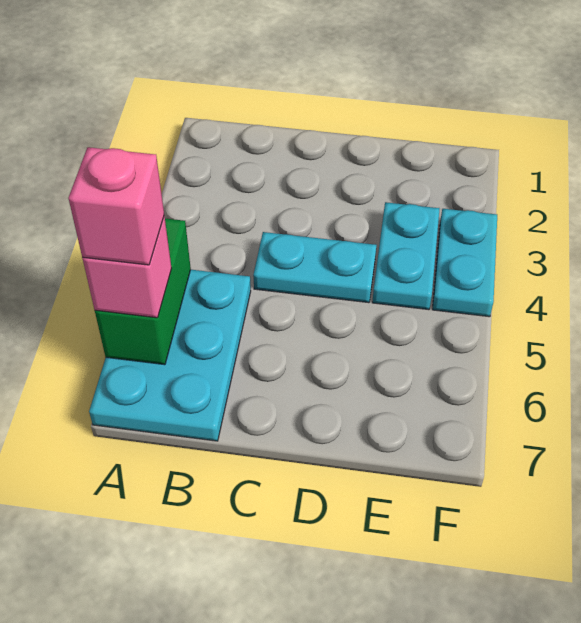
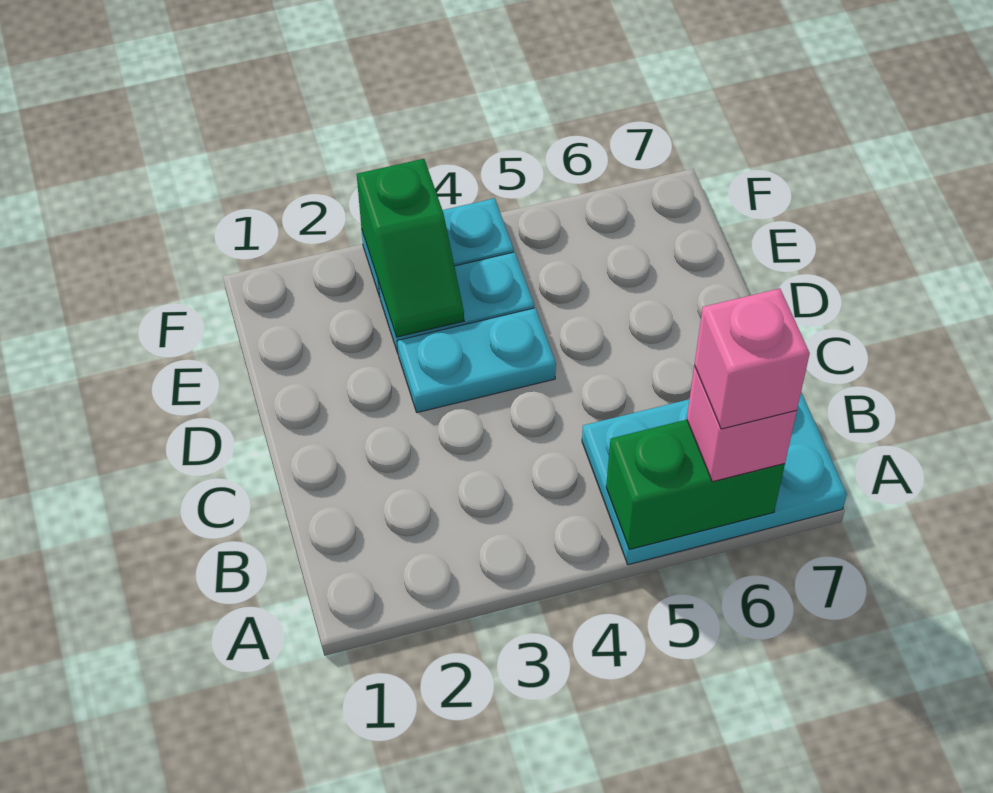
cyan plate C4:D4 level 1 -> cyan plate D3:D4 level 1
none -> green slope E3:F3 level 2 top F

